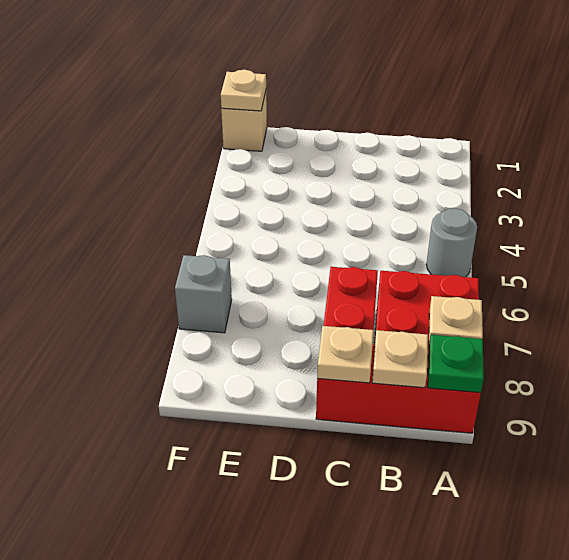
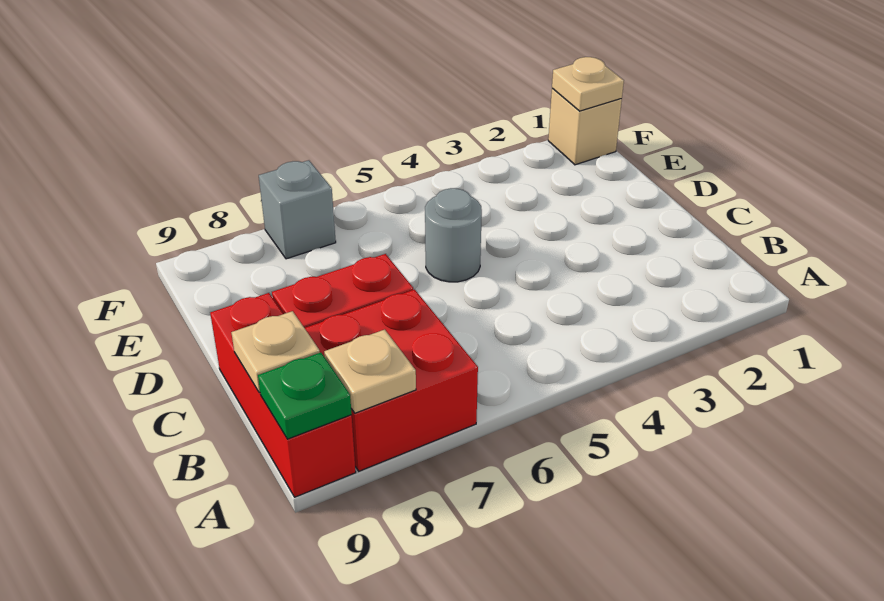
grey round brick A5 level 1 -> grey round brick D5 level 1
tan plate C9 level 2 -> none

